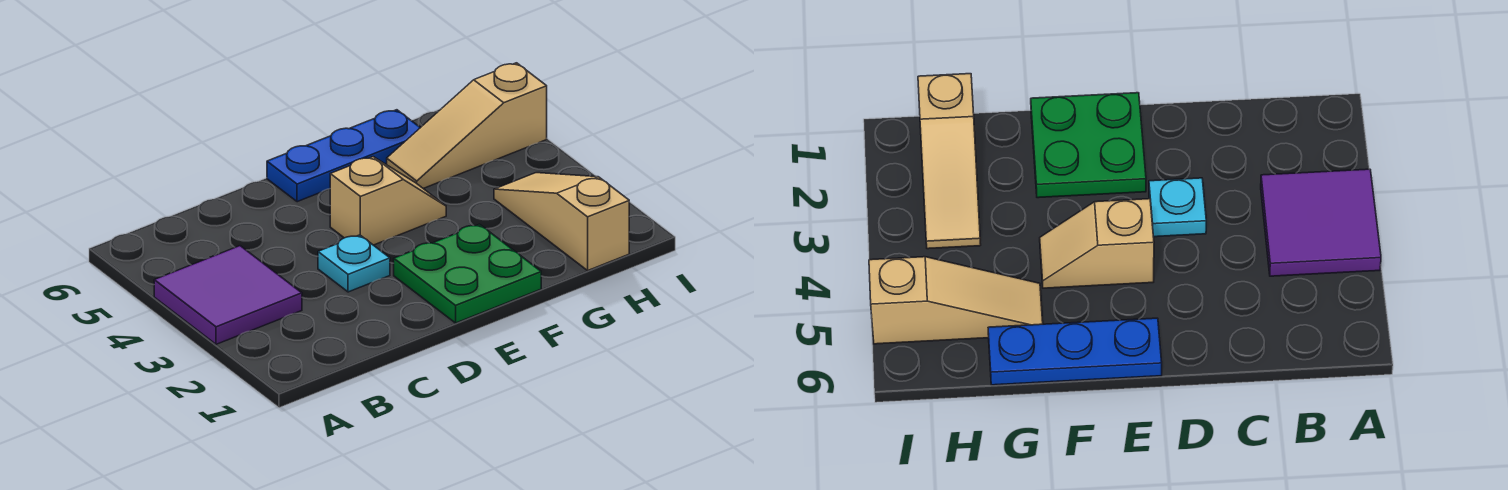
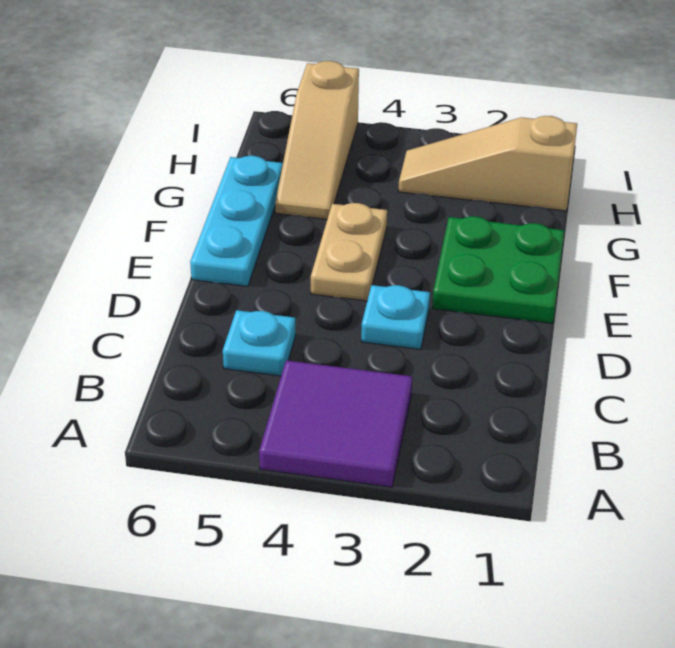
none -> cyan plate C5 level 1
tan slope E4:F4 level 1 top E -> tan plate E4:F4 level 1
blue plate E6:G6 level 1 -> cyan plate E6:G6 level 1

